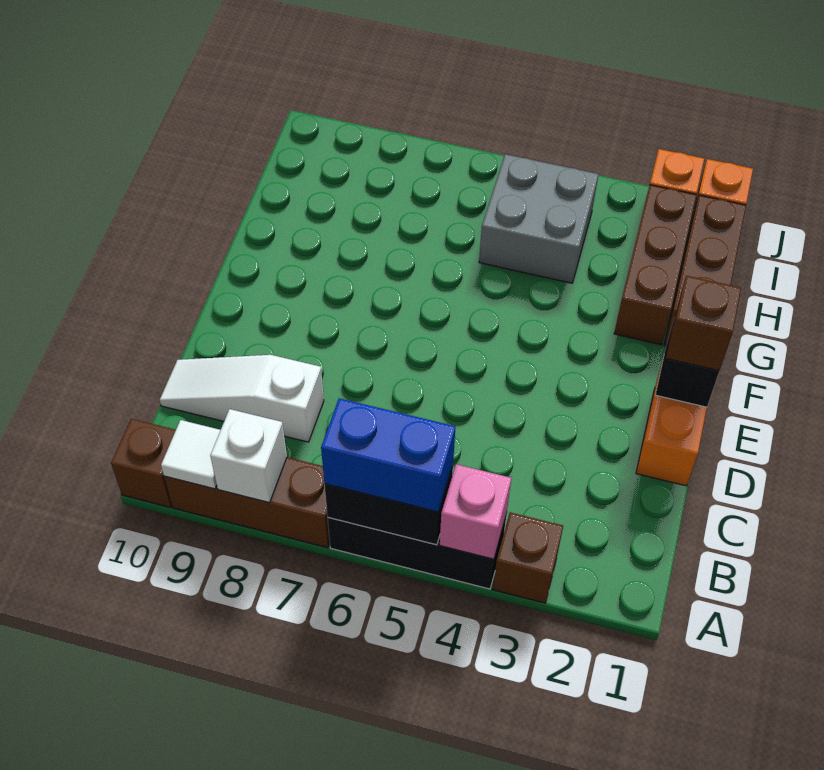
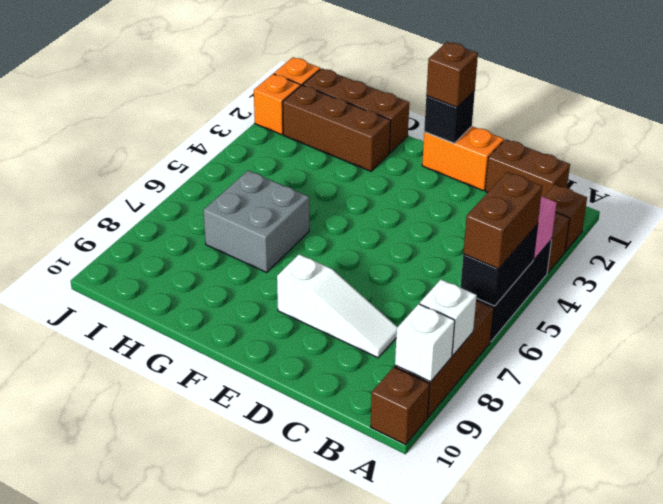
none -> brown brick A2 level 1
blue brick A5:A6 level 3 -> brown brick A5:A6 level 3
white tile A9 level 2 -> white brick A9 level 2
none -> brown brick B1:C1 level 1
white slope C8:C10 level 1 top 8 -> white slope C8:E8 level 1 top E
grey brick H4:I5 level 1 -> grey brick G6:H7 level 1

